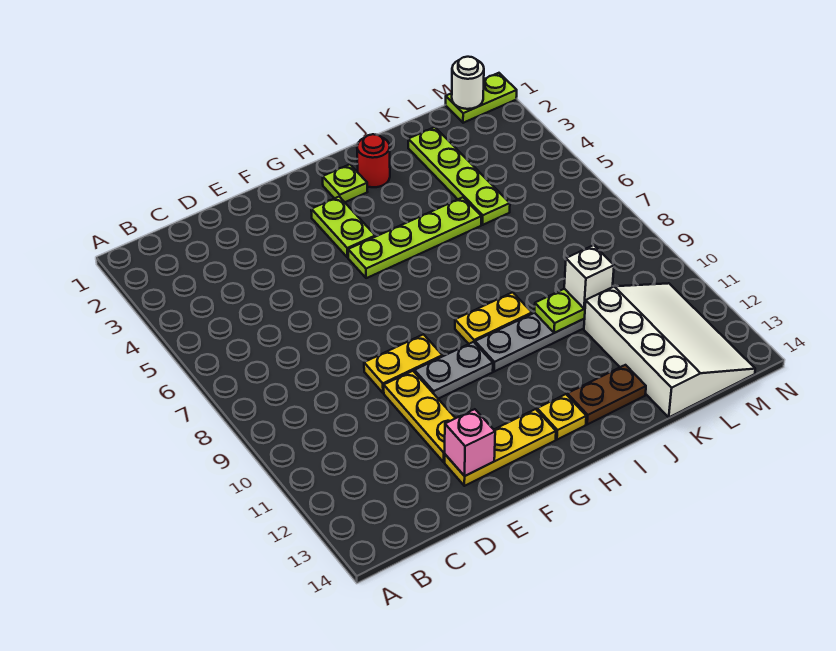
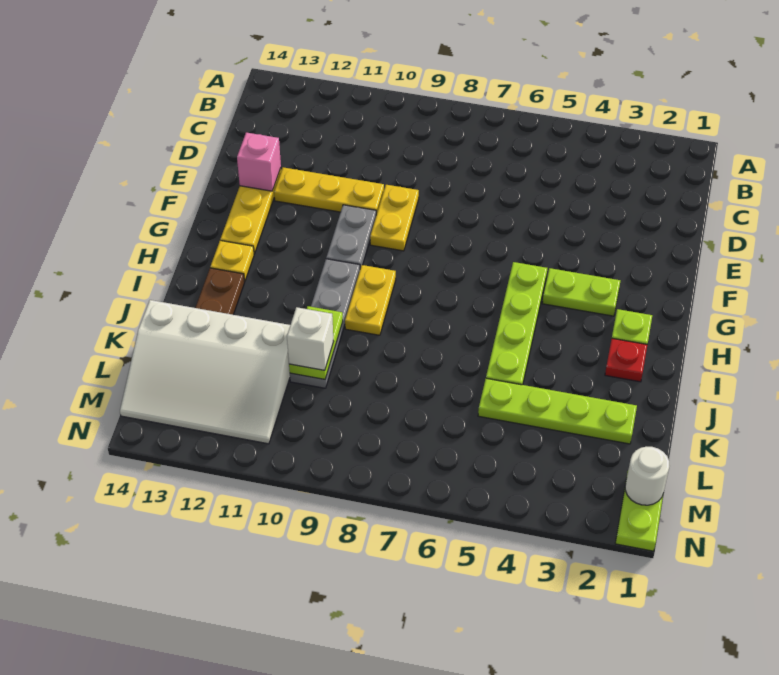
red round brick I2 level 1 -> red plate I2 level 1

